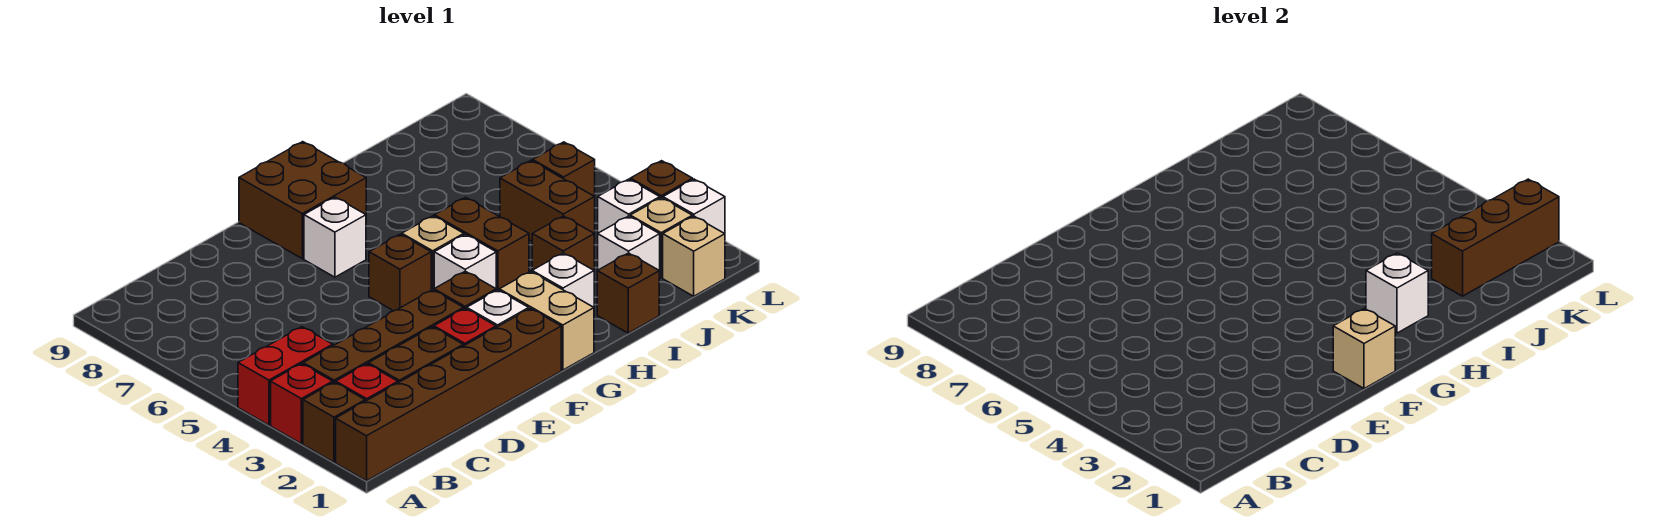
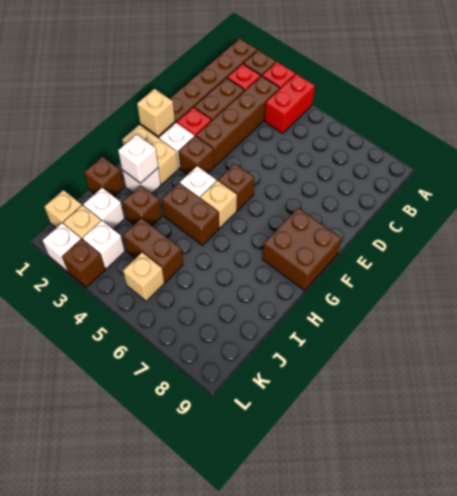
white brick F7 level 1 -> none
brown brick J2:L2 level 2 -> none
brown brick K5 level 1 -> tan brick K5 level 1

